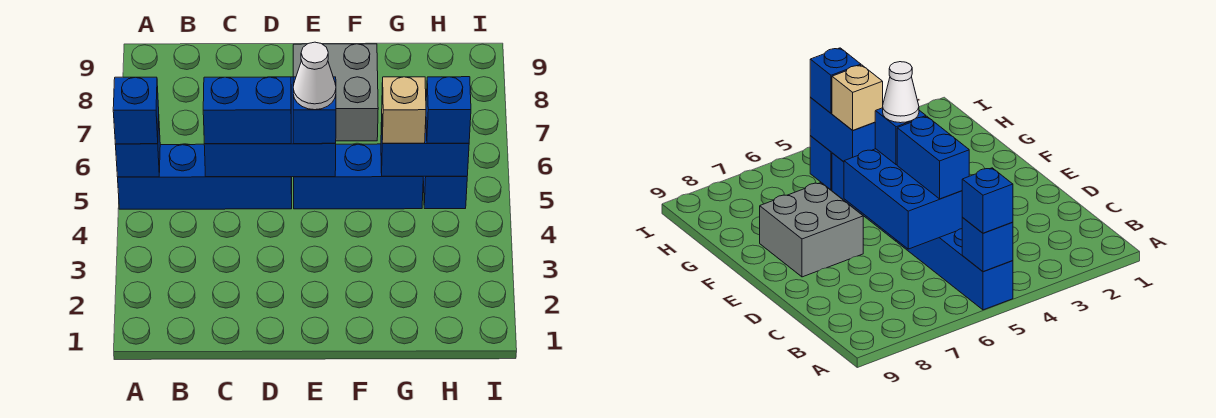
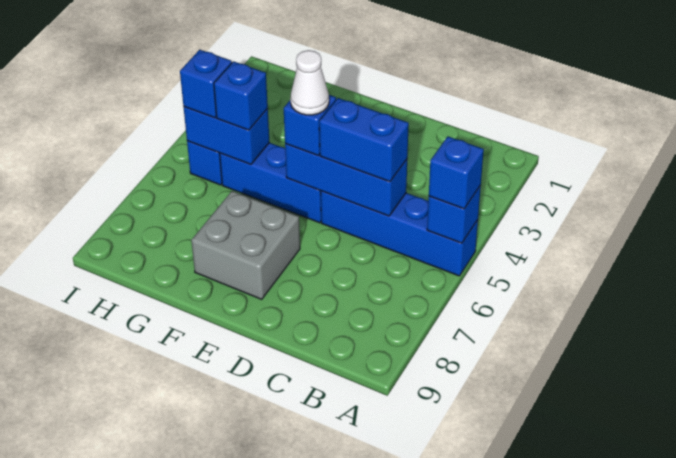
blue brick C5:E6 level 2 -> blue brick C5:E5 level 2
tan brick G5 level 3 -> blue brick G5 level 3

